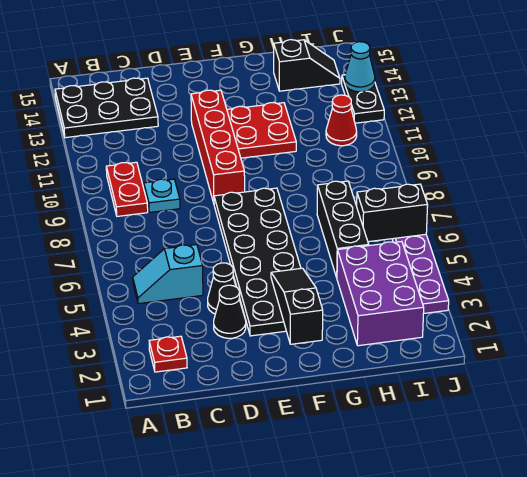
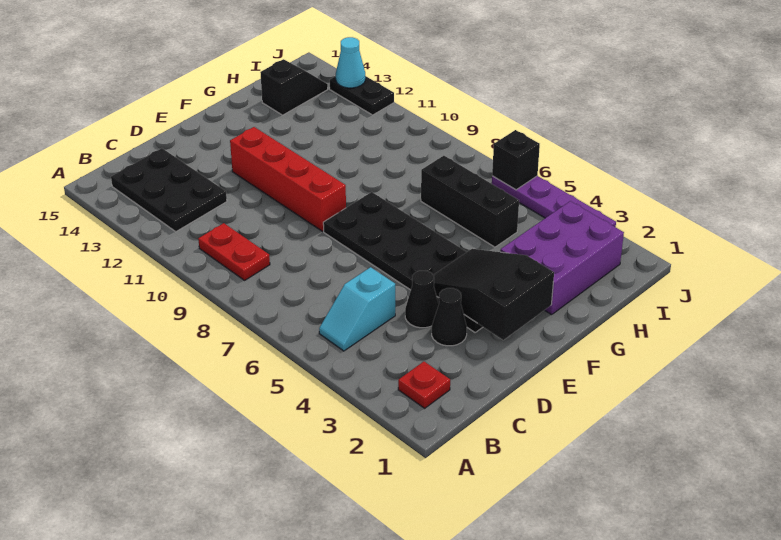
black plate A13:C14 level 1 -> black plate B12:C14 level 1
cyan plate C9 level 1 -> none
black slope F2:F4 level 2 top 2 -> black slope E2:F4 level 2 top 2
red plate F11:G12 level 1 -> none
purple brick H2:I4 level 1 -> purple brick G2:I3 level 1
black brick I6:J6 level 2 -> black brick J6 level 2
red cone I11 level 1 -> none

